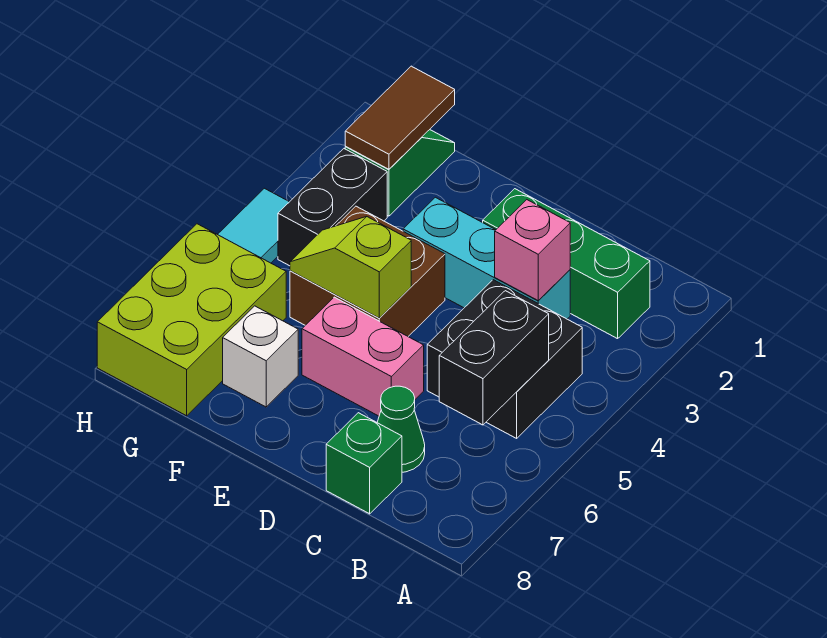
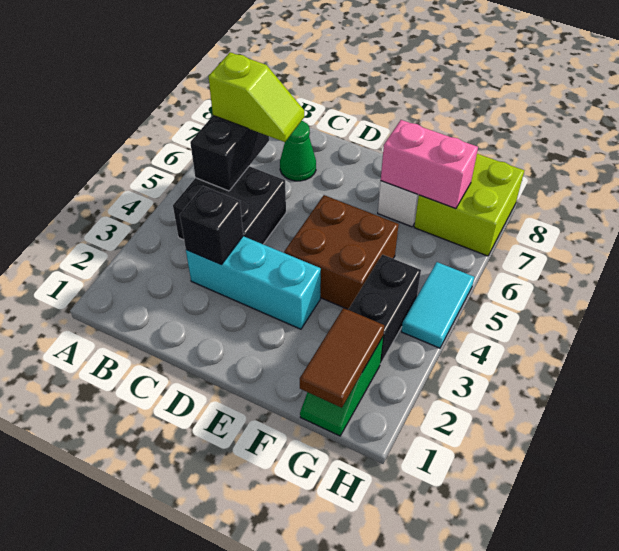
green brick B2:D2 level 1 -> none
pink brick C3 level 2 -> black brick C3 level 2
green brick C8 level 1 -> none
pink brick D6:E6 level 1 -> pink brick F7:G7 level 2
lime slope E5:F5 level 2 top E -> lime slope B6:C6 level 3 top B
lime brick G6:H8 level 1 -> lime brick G7:H8 level 1

